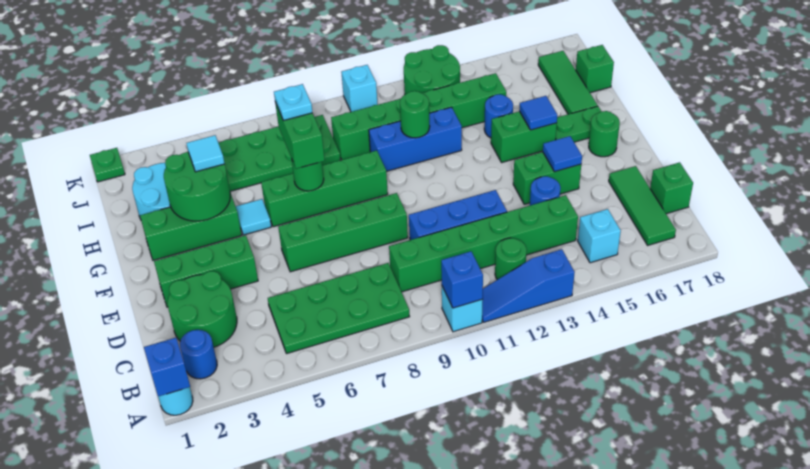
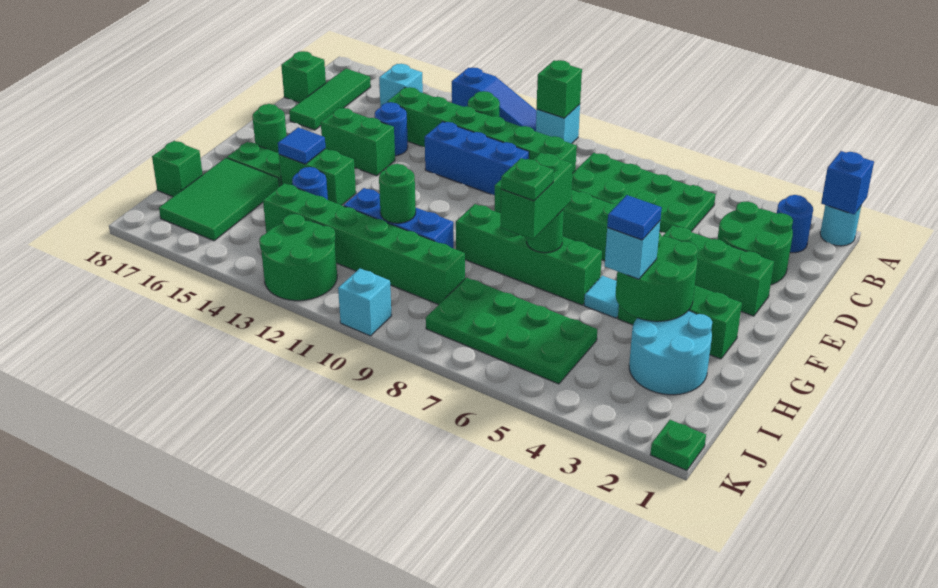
blue brick A10 level 2 -> green brick A10 level 2
blue tile E15 level 2 -> blue tile H4 level 4
cyan tile H4 level 3 -> cyan brick H4 level 3
cyan plate H7 level 4 -> green plate H7 level 4
green tile H17:J17 level 1 -> green tile H16:J17 level 1

